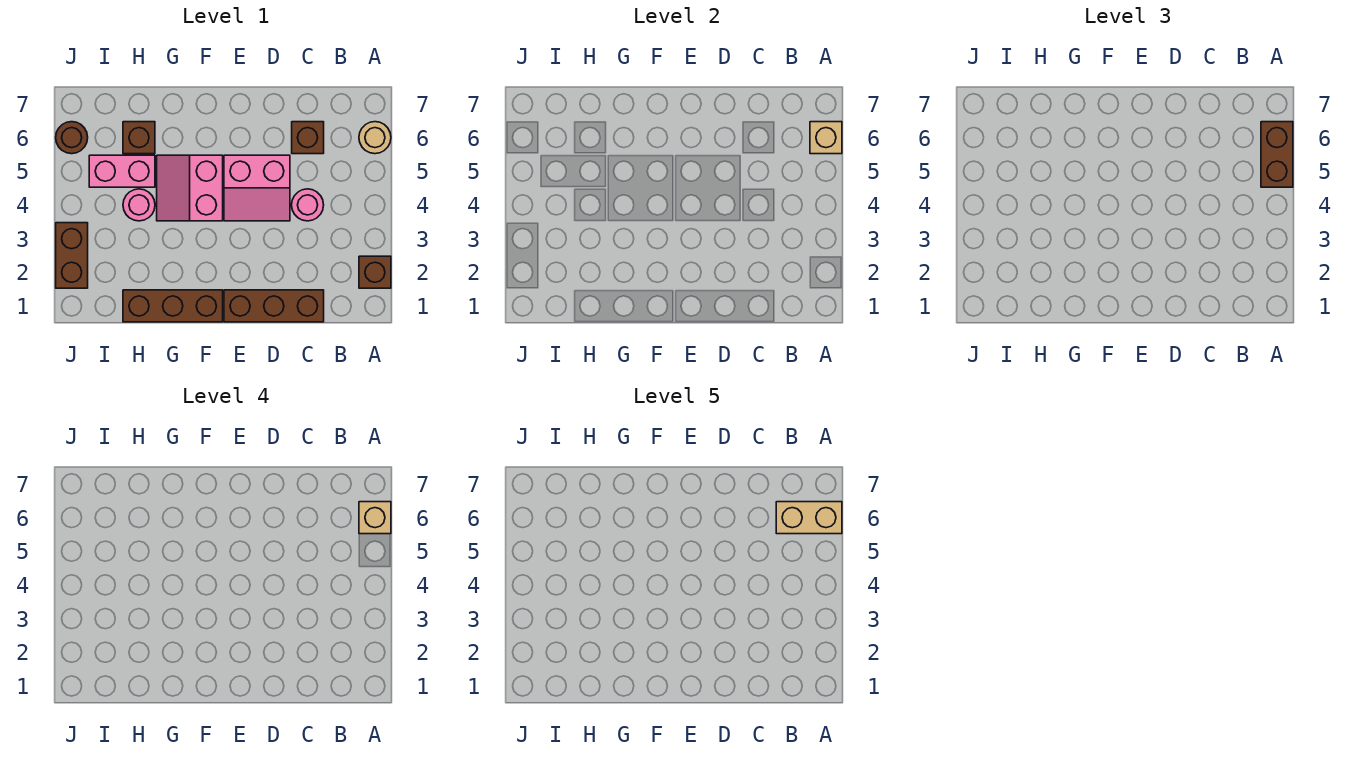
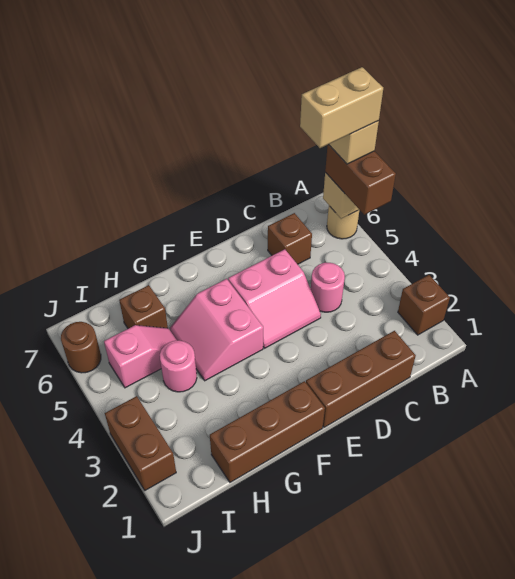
pink brick H5:I5 level 1 -> pink slope H5:I5 level 1 top I

